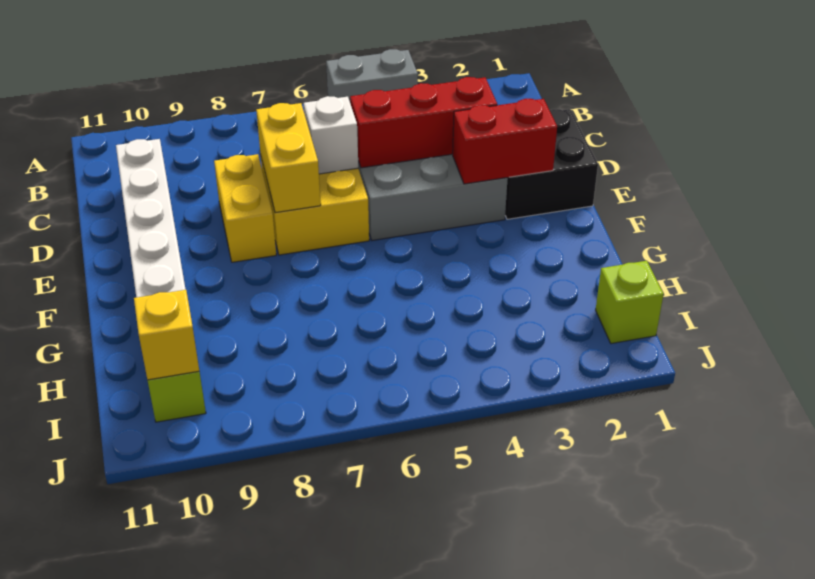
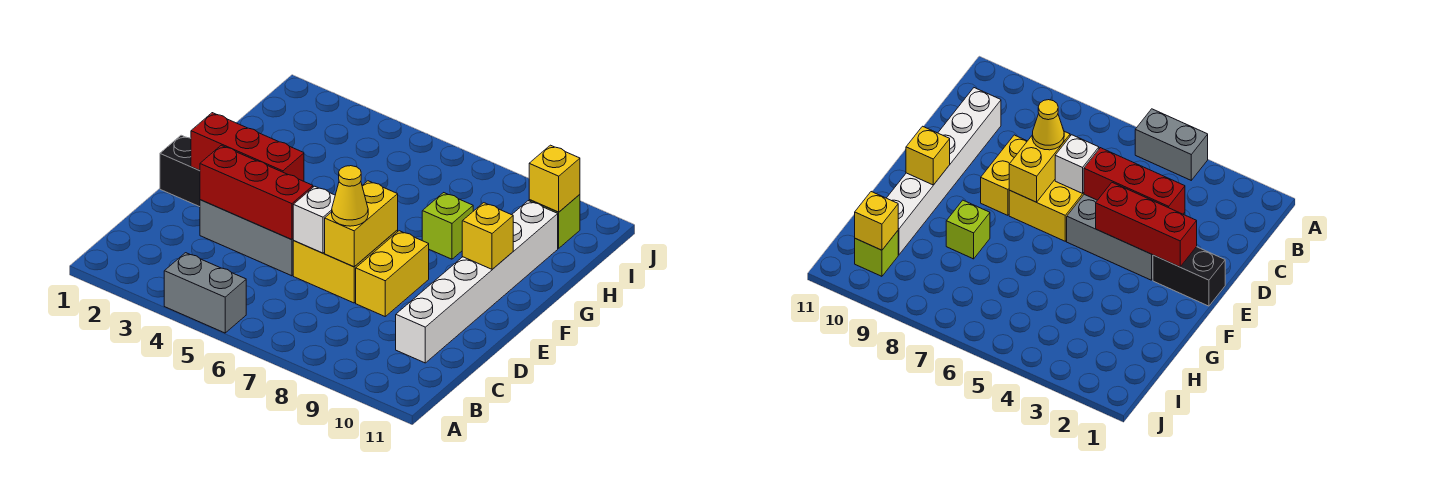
black brick D1:E2 level 1 -> black brick E1:E2 level 1
none -> yellow cone D7 level 3
red brick E2:E3 level 2 -> red brick E2:E4 level 2
none -> yellow brick F10 level 2
lime brick I1 level 1 -> lime brick G8 level 1

